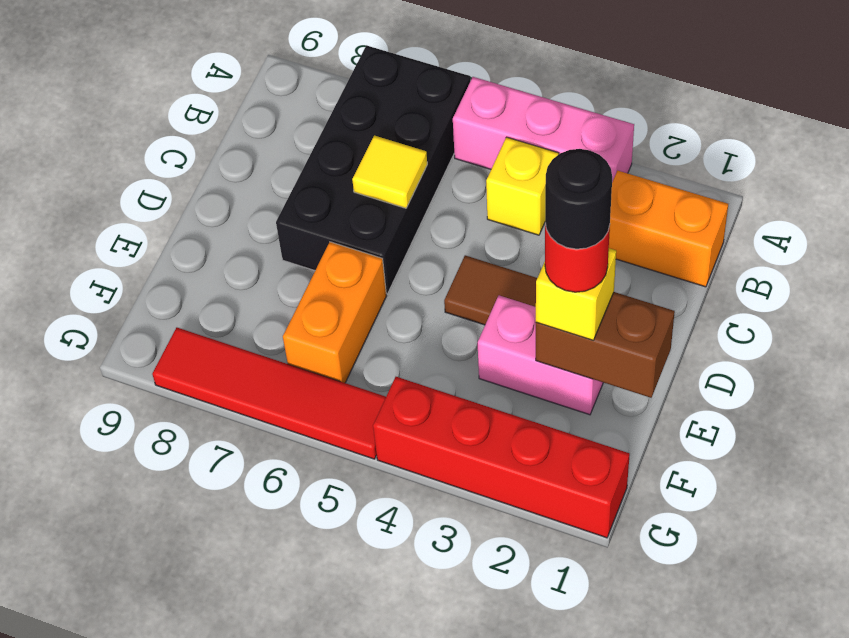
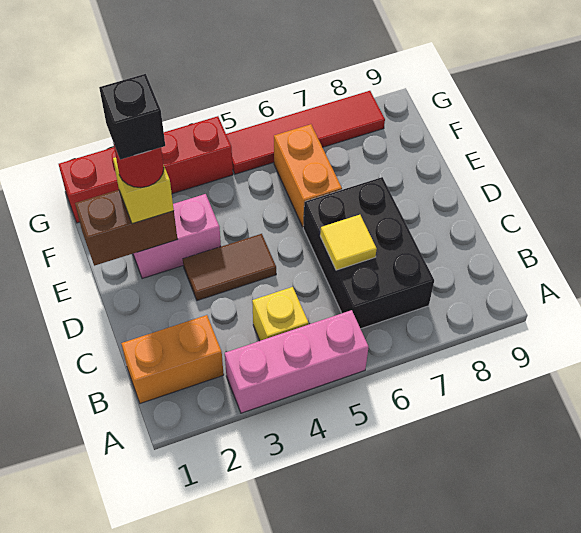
black brick A6:D7 level 1 -> black brick B6:D7 level 1
black round brick E2 level 5 -> black brick E2 level 5

